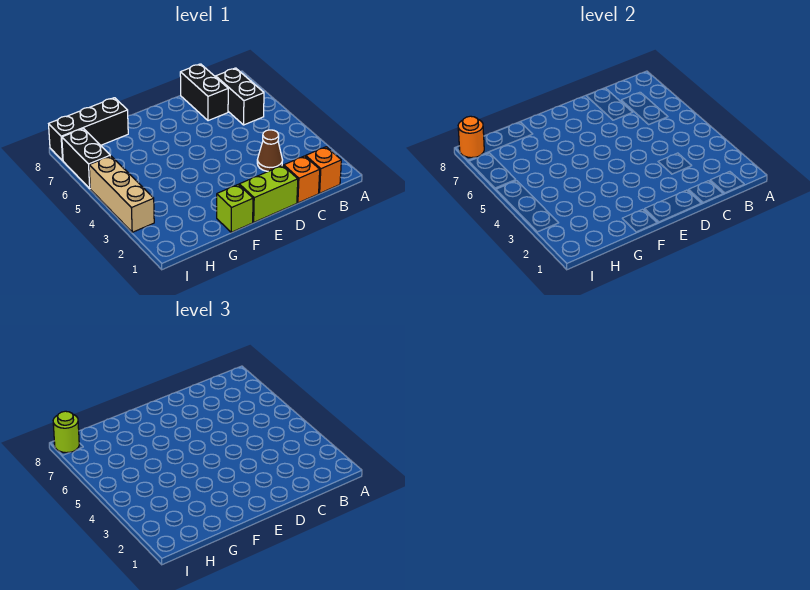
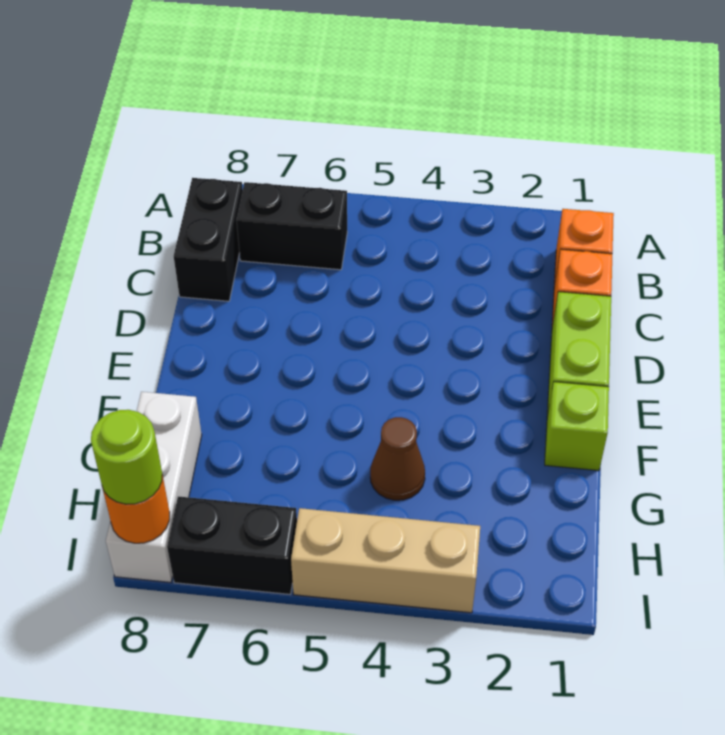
brown cone C3 level 1 -> brown cone G4 level 1
black brick C7:C8 level 1 -> black brick B8:C8 level 1
black brick G8:I8 level 1 -> white brick G8:I8 level 1

